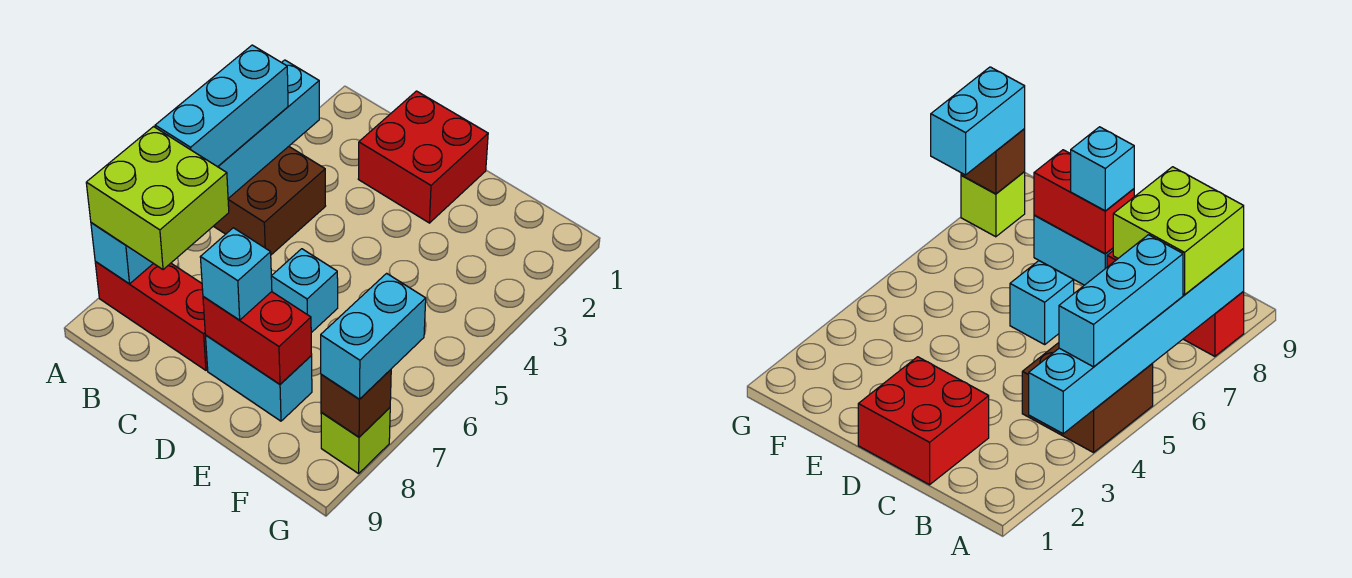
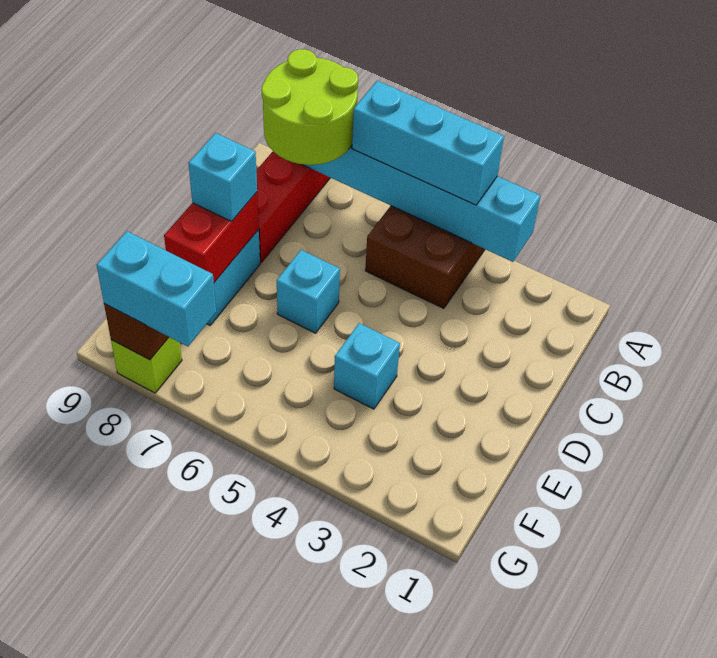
lime brick A7:B8 level 3 -> lime round brick A7:B8 level 3
red brick C1:D2 level 1 -> none
none -> cyan brick E4 level 1

